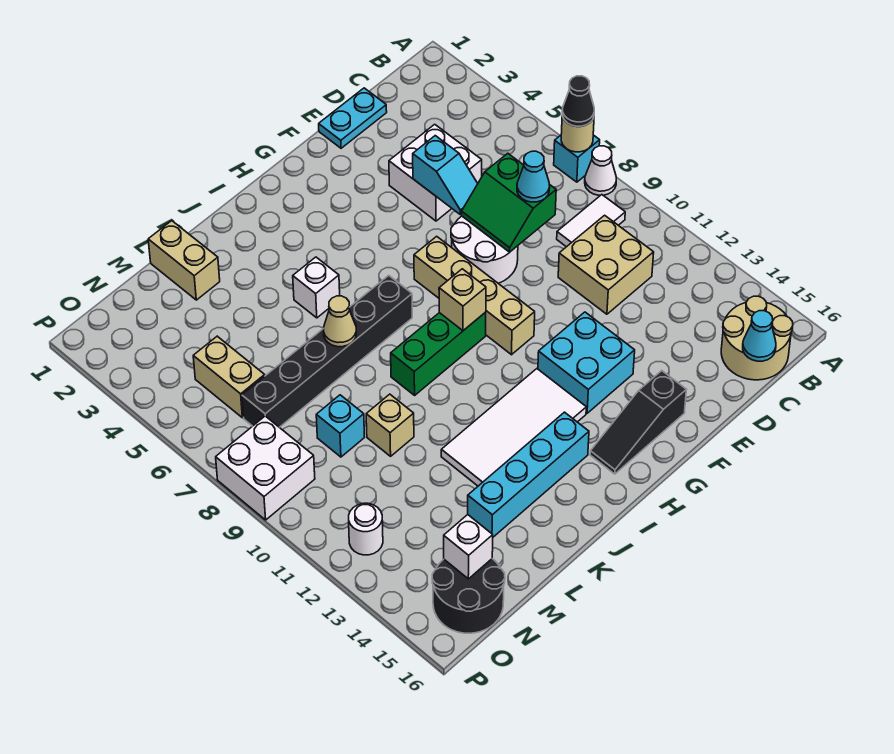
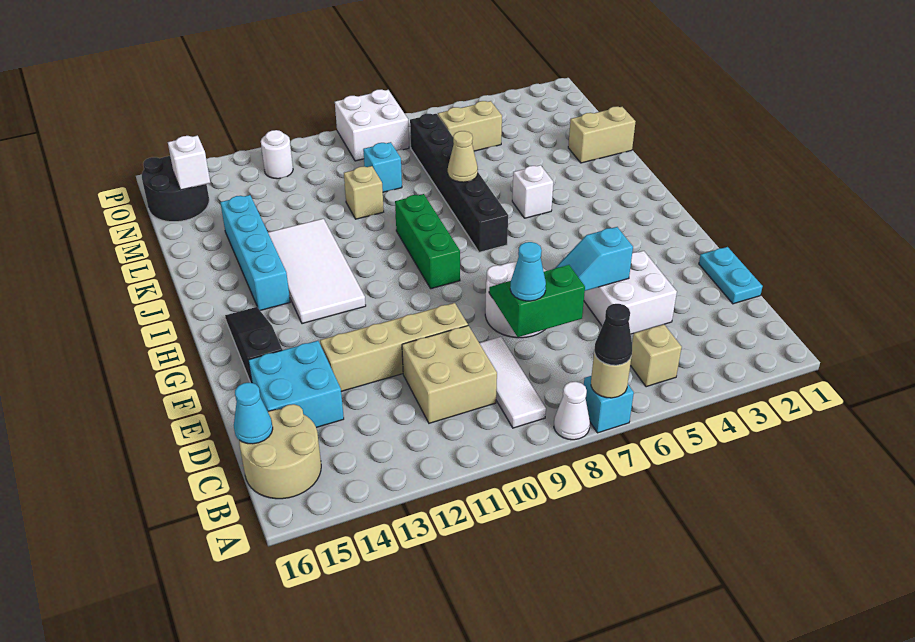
white tile B9:C9 level 1 -> white tile B9:D9 level 1
cyan brick F12:G13 level 1 -> cyan brick D14:E15 level 1
tan brick G7:G10 level 1 -> tan brick E10:E13 level 1
tan brick H9 level 2 -> tan brick B5 level 1

